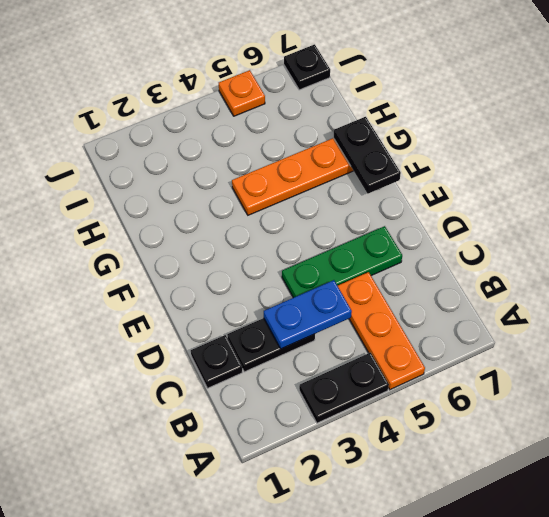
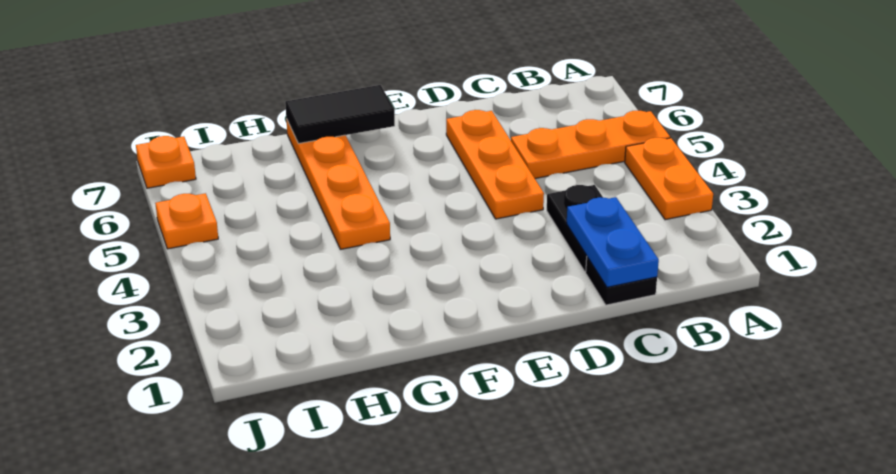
black plate A3:A4 level 1 -> orange plate A3:A4 level 1
blue plate C3:C4 level 2 -> blue plate C1:C2 level 2
green plate D4:D6 level 1 -> orange plate D4:D6 level 1
black plate F7:G7 level 2 -> black tile F7:G7 level 2
black plate J7 level 1 -> orange plate J7 level 1

